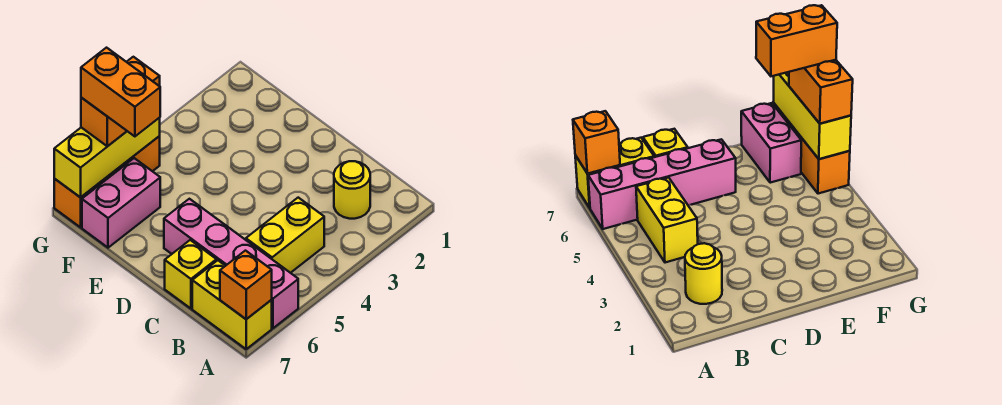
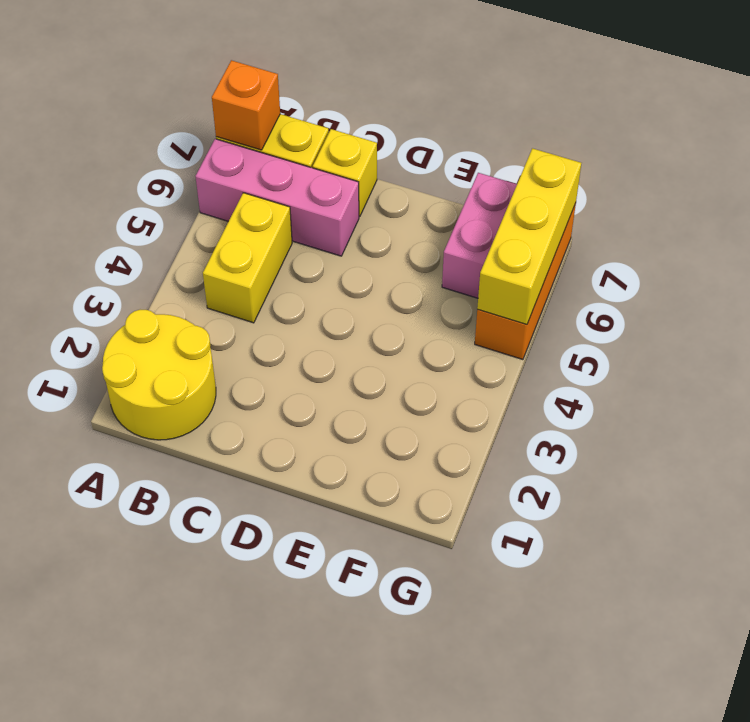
pink brick A6:D6 level 1 -> pink brick A6:C6 level 1
yellow round brick B2 level 1 -> yellow round brick A1:B2 level 1
orange brick F6:G6 level 4 -> none
orange brick G5:G6 level 3 -> none

